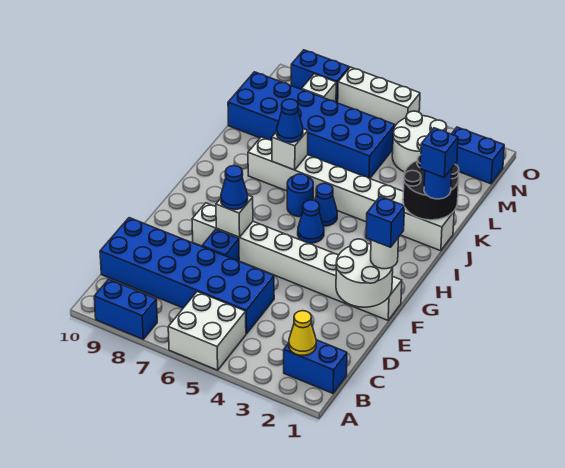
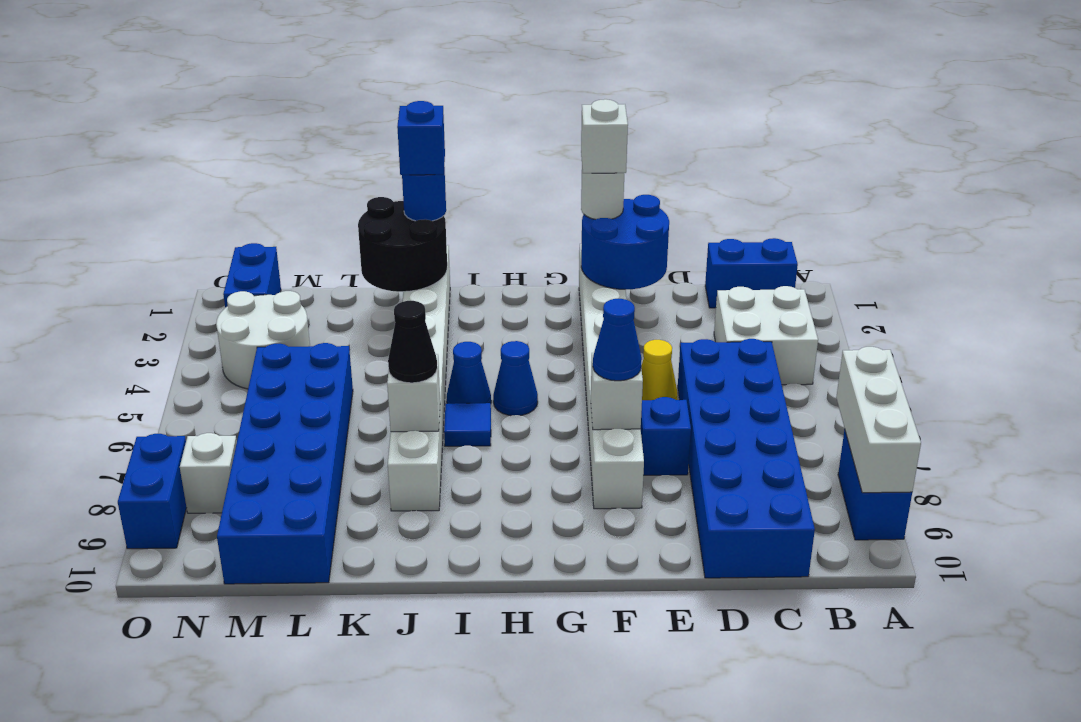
white brick A5:B6 level 1 -> white brick B3:C4 level 1
blue brick B1:B2 level 1 -> blue brick B1:C1 level 1
yellow cone B2 level 2 -> yellow cone E5 level 1
white round brick E1:F2 level 2 -> blue round brick E1:F2 level 2
blue brick F1 level 4 -> white brick F1 level 4
blue round brick I6 level 1 -> blue tile I6 level 1
blue cone J7 level 3 -> black cone J7 level 3
white brick O5:O7 level 1 -> white brick A7:A9 level 2

